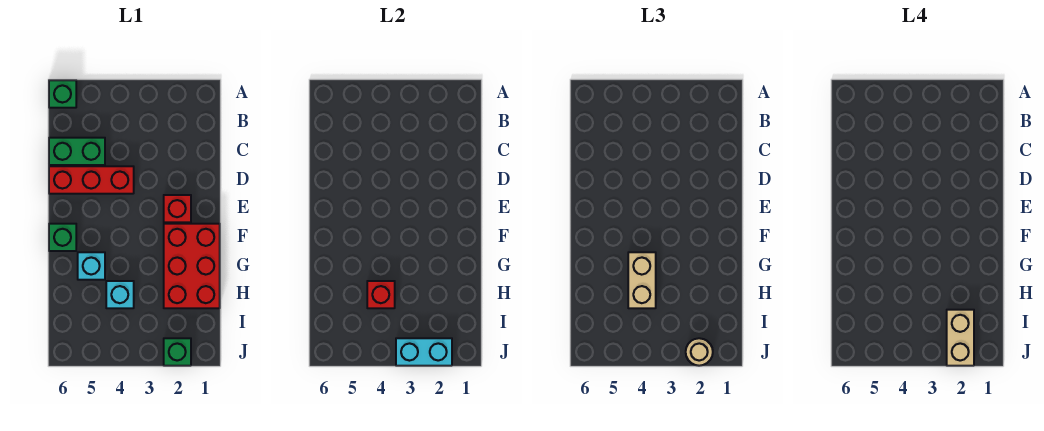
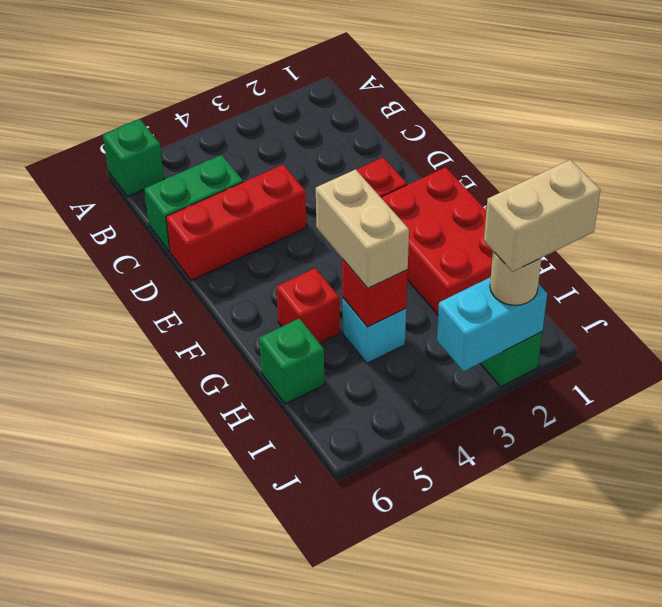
green brick F6 level 1 -> green brick H6 level 1
cyan brick G5 level 1 -> red brick G5 level 1
tan brick I2:J2 level 4 -> tan brick J1:J2 level 4

